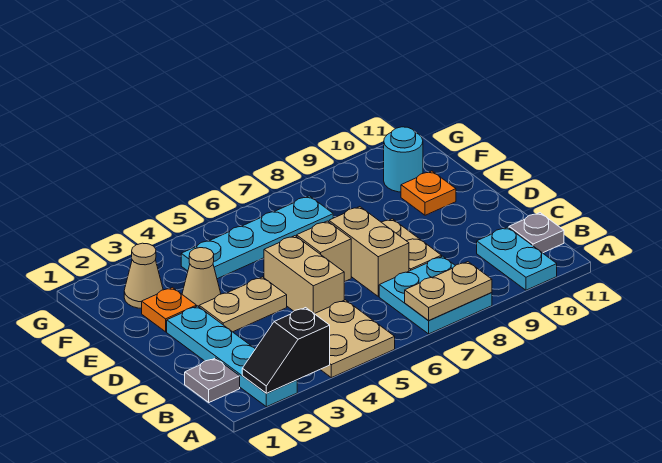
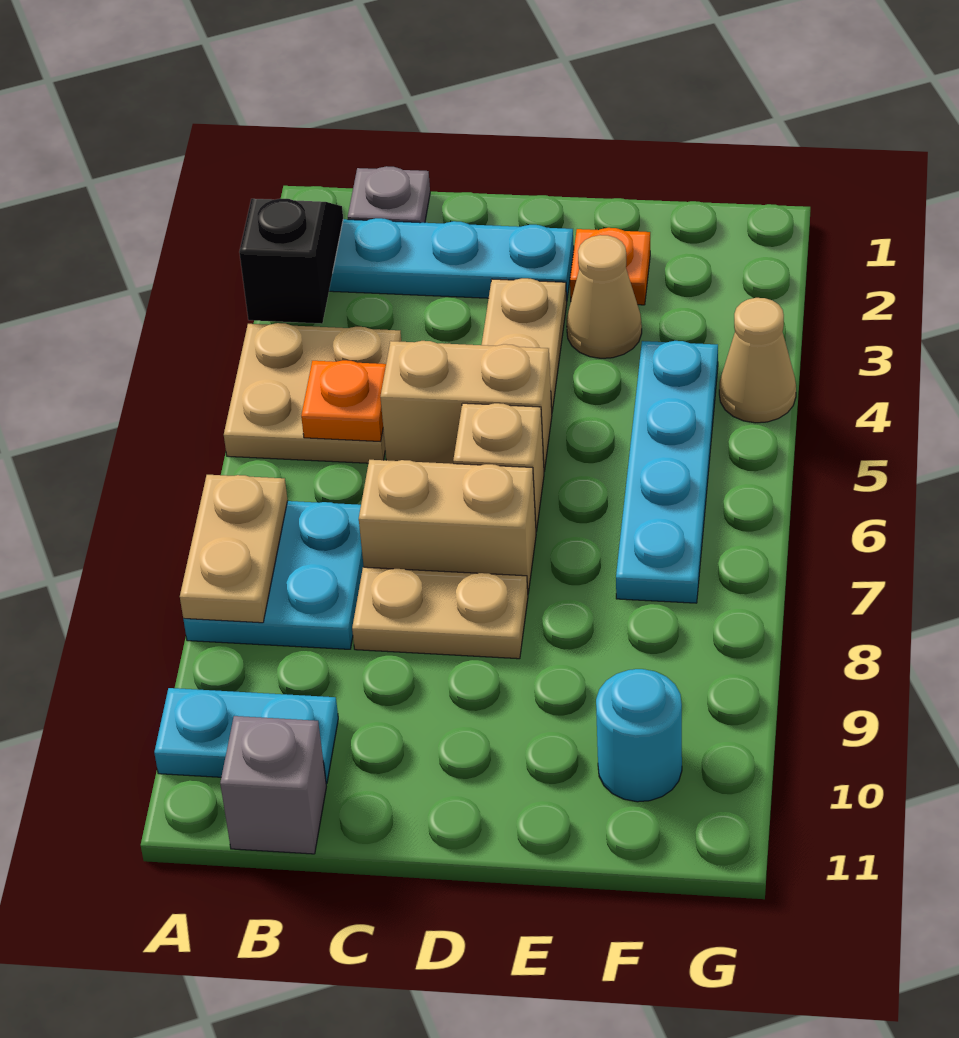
grey plate B11 level 1 -> grey brick B11 level 1
orange plate E10 level 1 -> orange plate B5 level 2
tan cone F2 level 1 -> tan cone G4 level 1

